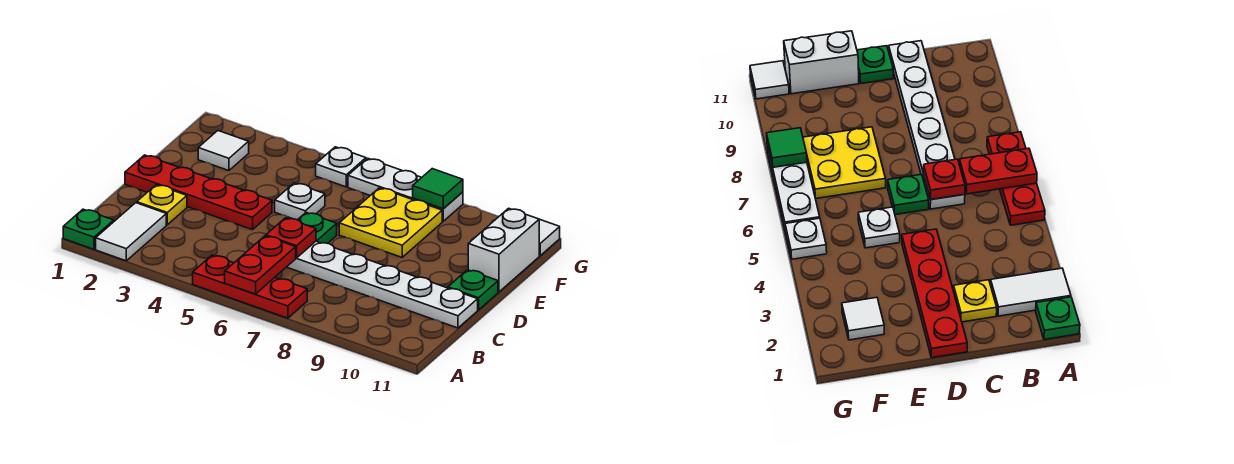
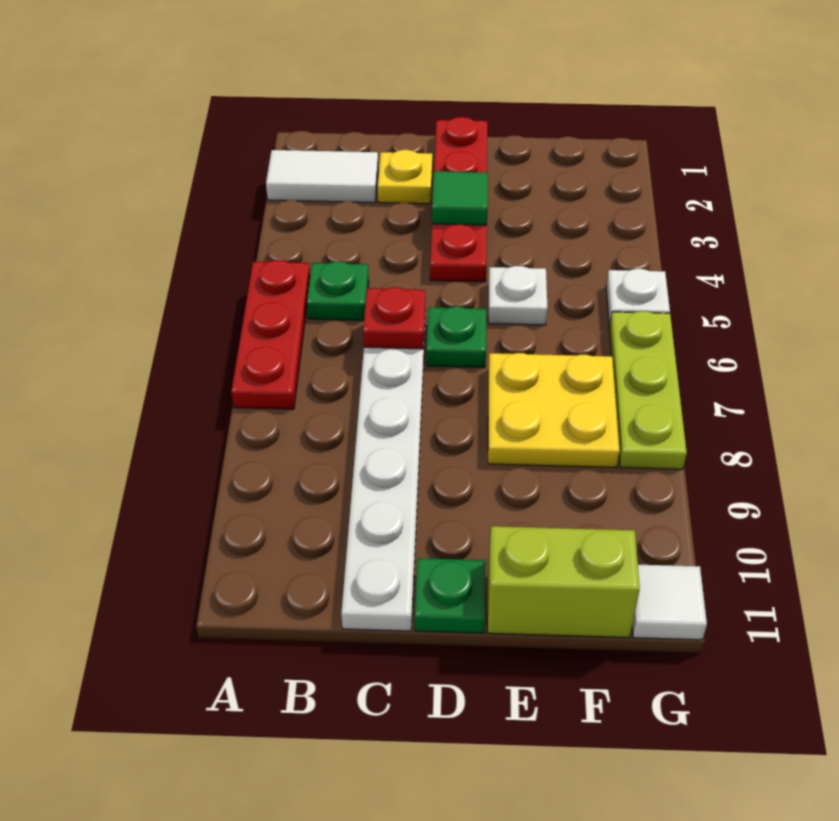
green plate A1 level 1 -> green plate B5 level 1
red plate A6:B6 level 2 -> none
white brick E11:F11 level 1 -> lime brick E11:F11 level 1
white tile F2 level 1 -> none
white plate G6:G8 level 1 -> lime plate G6:G8 level 1
green tile G8 level 2 -> green tile D3 level 2

